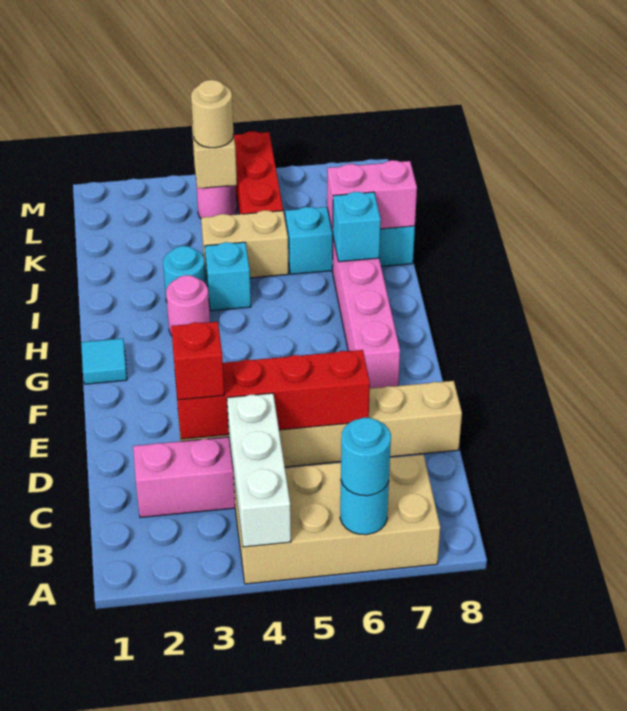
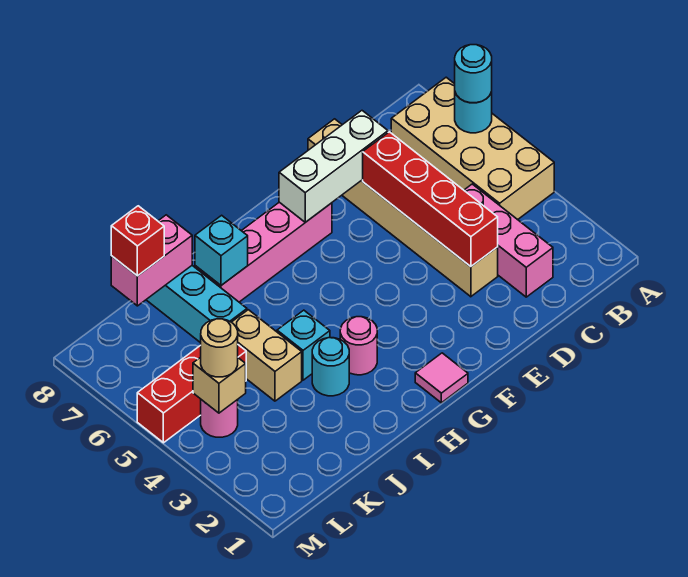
white brick A4:C4 level 2 -> white brick D7:F7 level 2
red brick D3 level 3 -> red brick K8 level 3
cyan tile G1 level 1 -> pink tile G1 level 1
pink brick J7:J8 level 2 -> pink brick J8:K8 level 2

